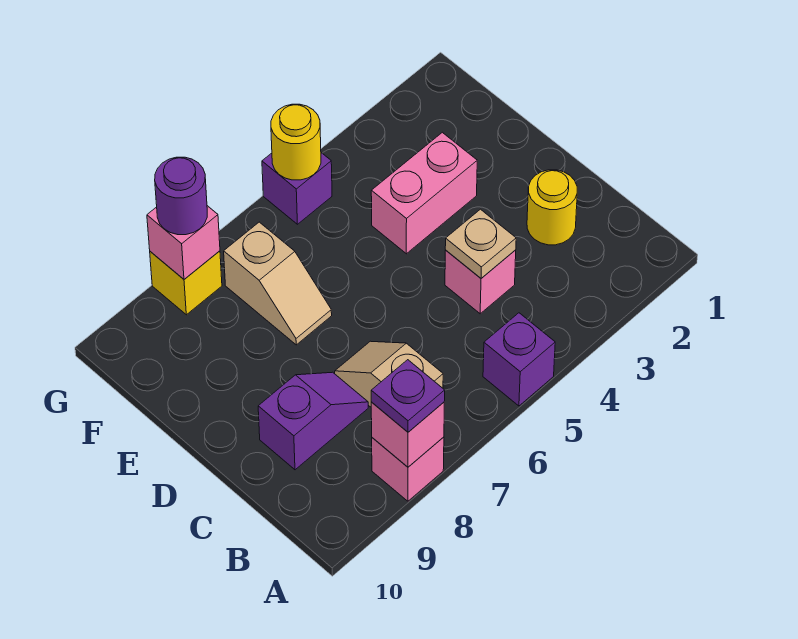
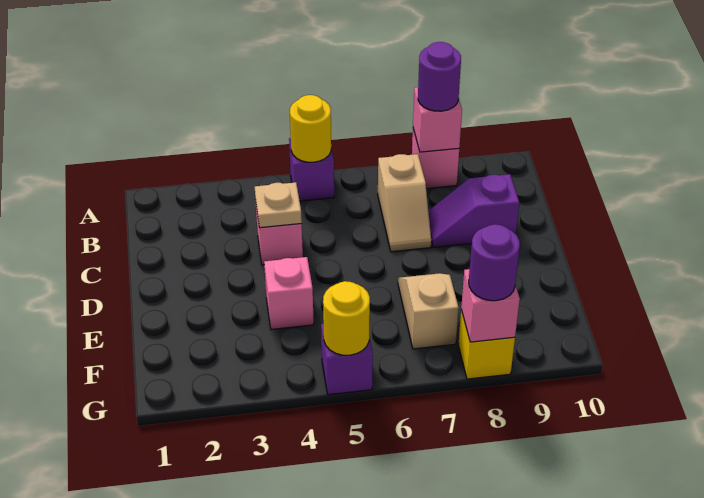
purple plate A8 level 3 -> purple round brick A8 level 3
yellow round brick C2 level 1 -> yellow round brick A5 level 2
pink brick E3:E4 level 1 -> pink brick E4 level 1

